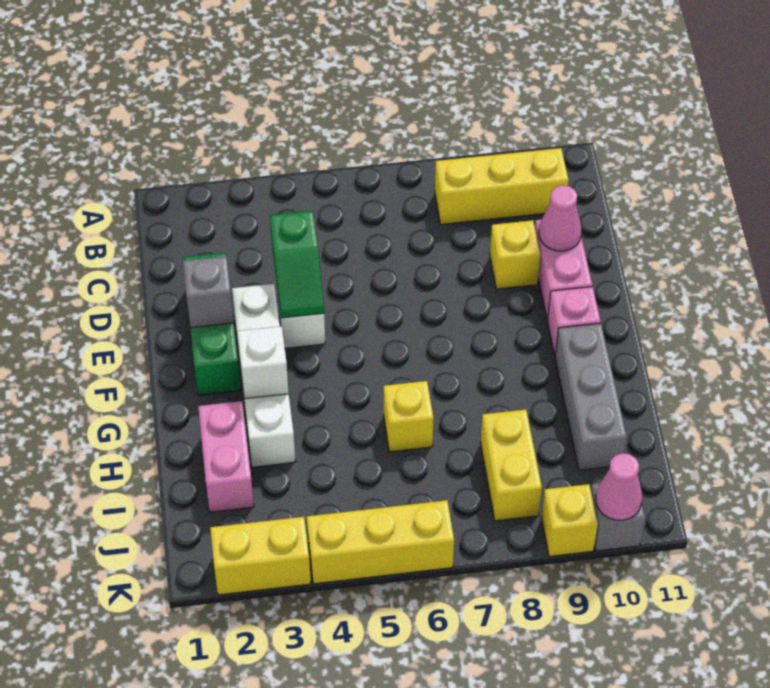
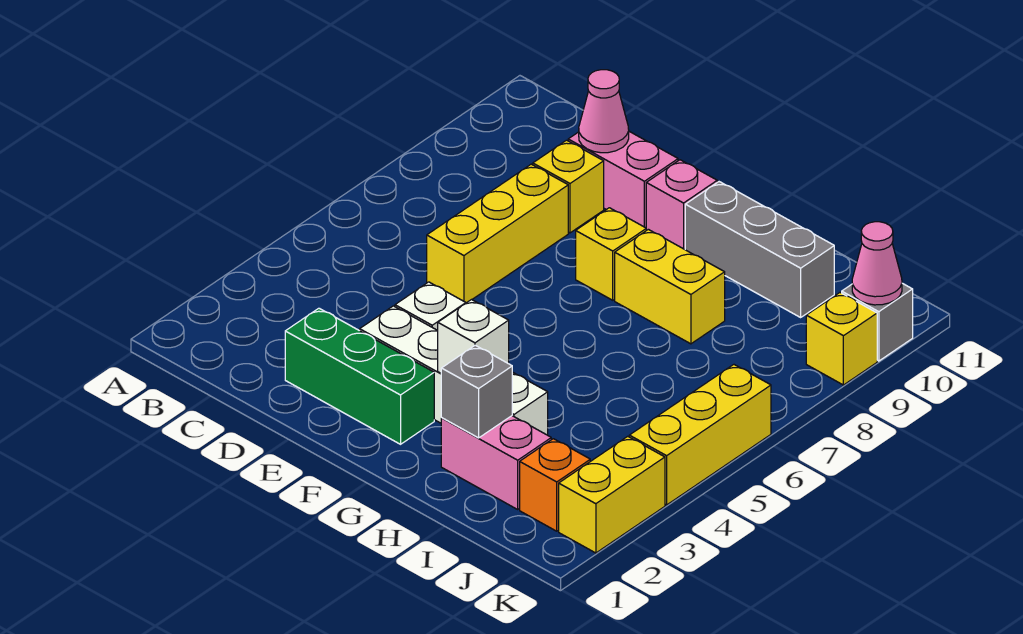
yellow brick B8:B10 level 1 -> yellow brick D6:D8 level 1
green slope D4:E4 level 2 top D -> none
grey brick E2 level 2 -> grey brick H2 level 2
yellow brick H6 level 1 -> yellow brick F8 level 1
yellow brick I8:J8 level 1 -> yellow brick G8:H8 level 1
none -> orange brick J2 level 1

